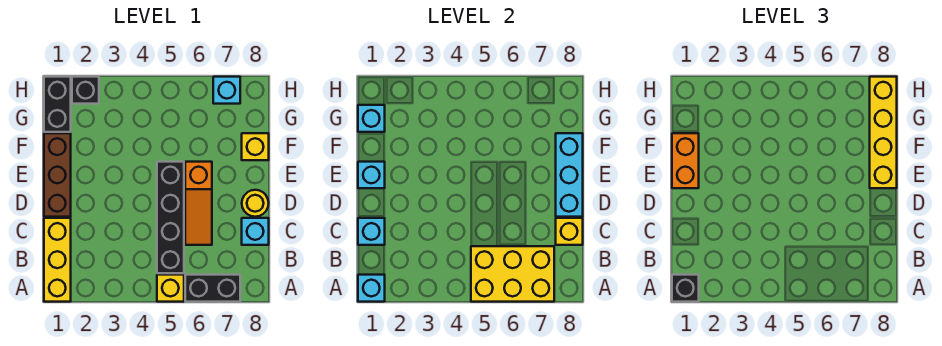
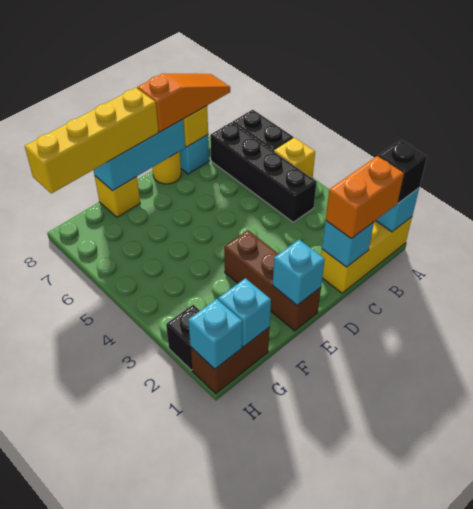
yellow brick A5:B7 level 2 -> none
black brick B5:E5 level 1 -> black brick B4:B7 level 1
orange slope C6:E6 level 1 top E -> orange slope B8:D8 level 3 top D
brown brick D1:F1 level 1 -> brown brick E1:E3 level 1
orange brick E1:F1 level 3 -> orange brick B1:C1 level 3
black brick G1:H1 level 1 -> brown brick G1:H1 level 1
cyan brick H7 level 1 -> cyan brick H1 level 2

